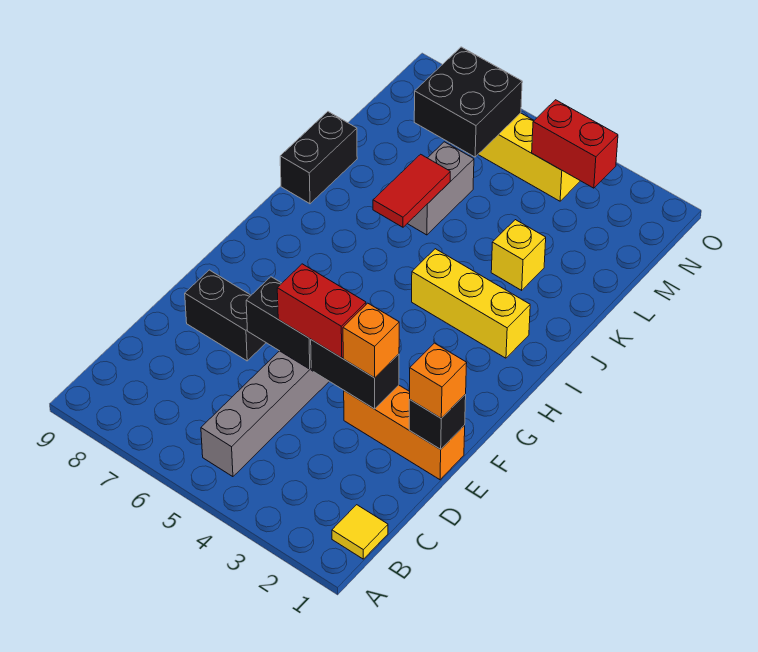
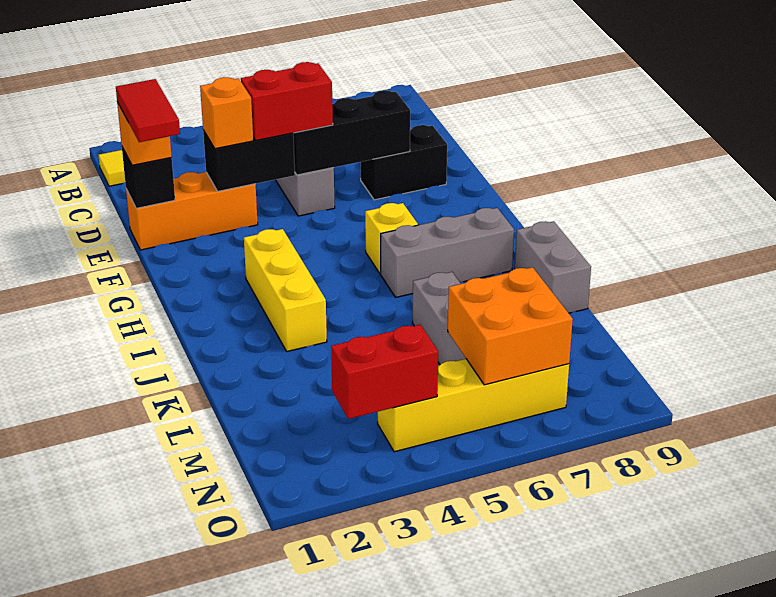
black brick E5:E6 level 2 -> black brick E5:E7 level 2
yellow brick I2:I4 level 1 -> yellow brick H3:J3 level 1
none -> grey brick I6:I8 level 1
red tile J6:K6 level 2 -> red tile E1:F1 level 4
black brick J9:K9 level 1 -> grey brick J9:K9 level 1
yellow brick K3 level 1 -> yellow brick H6 level 1
black brick M6:N7 level 2 -> orange brick M6:N7 level 2

